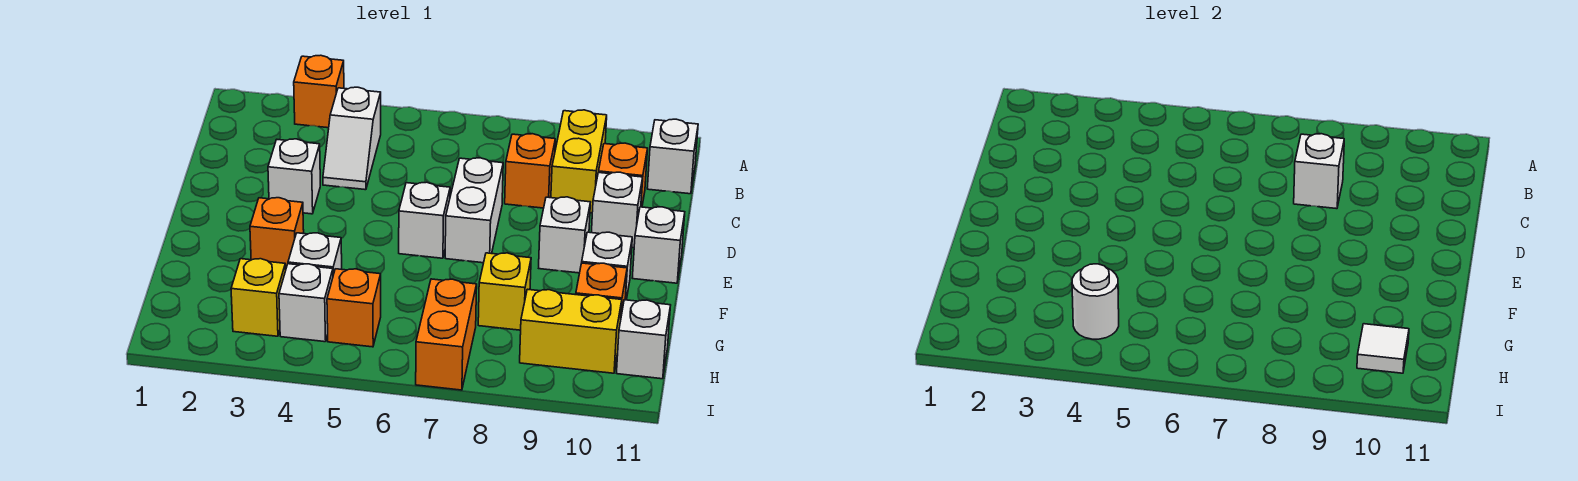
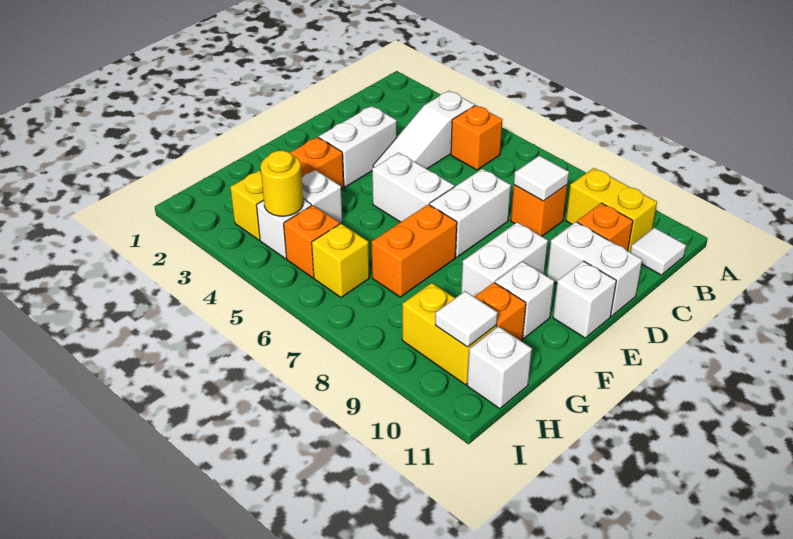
orange brick A3 level 1 -> orange brick B5 level 1
white slope B4:C4 level 1 top B -> white slope B4:D4 level 1 top B
yellow brick B9:C9 level 1 -> yellow brick B9:B10 level 1
white brick B11 level 1 -> white tile B11 level 1
white brick C8 level 2 -> white tile C8 level 2
white brick D3 level 1 -> white brick D3:E3 level 1
white brick D10 level 1 -> white brick D10:D11 level 1
white brick E6 level 1 -> white brick E5:E6 level 1
white brick E9 level 1 -> white brick E9:F9 level 1
yellow brick G8 level 1 -> yellow brick H6 level 1
white round brick H4 level 2 -> yellow round brick H4 level 2
orange brick H7:I7 level 1 -> orange brick F7:G7 level 1

